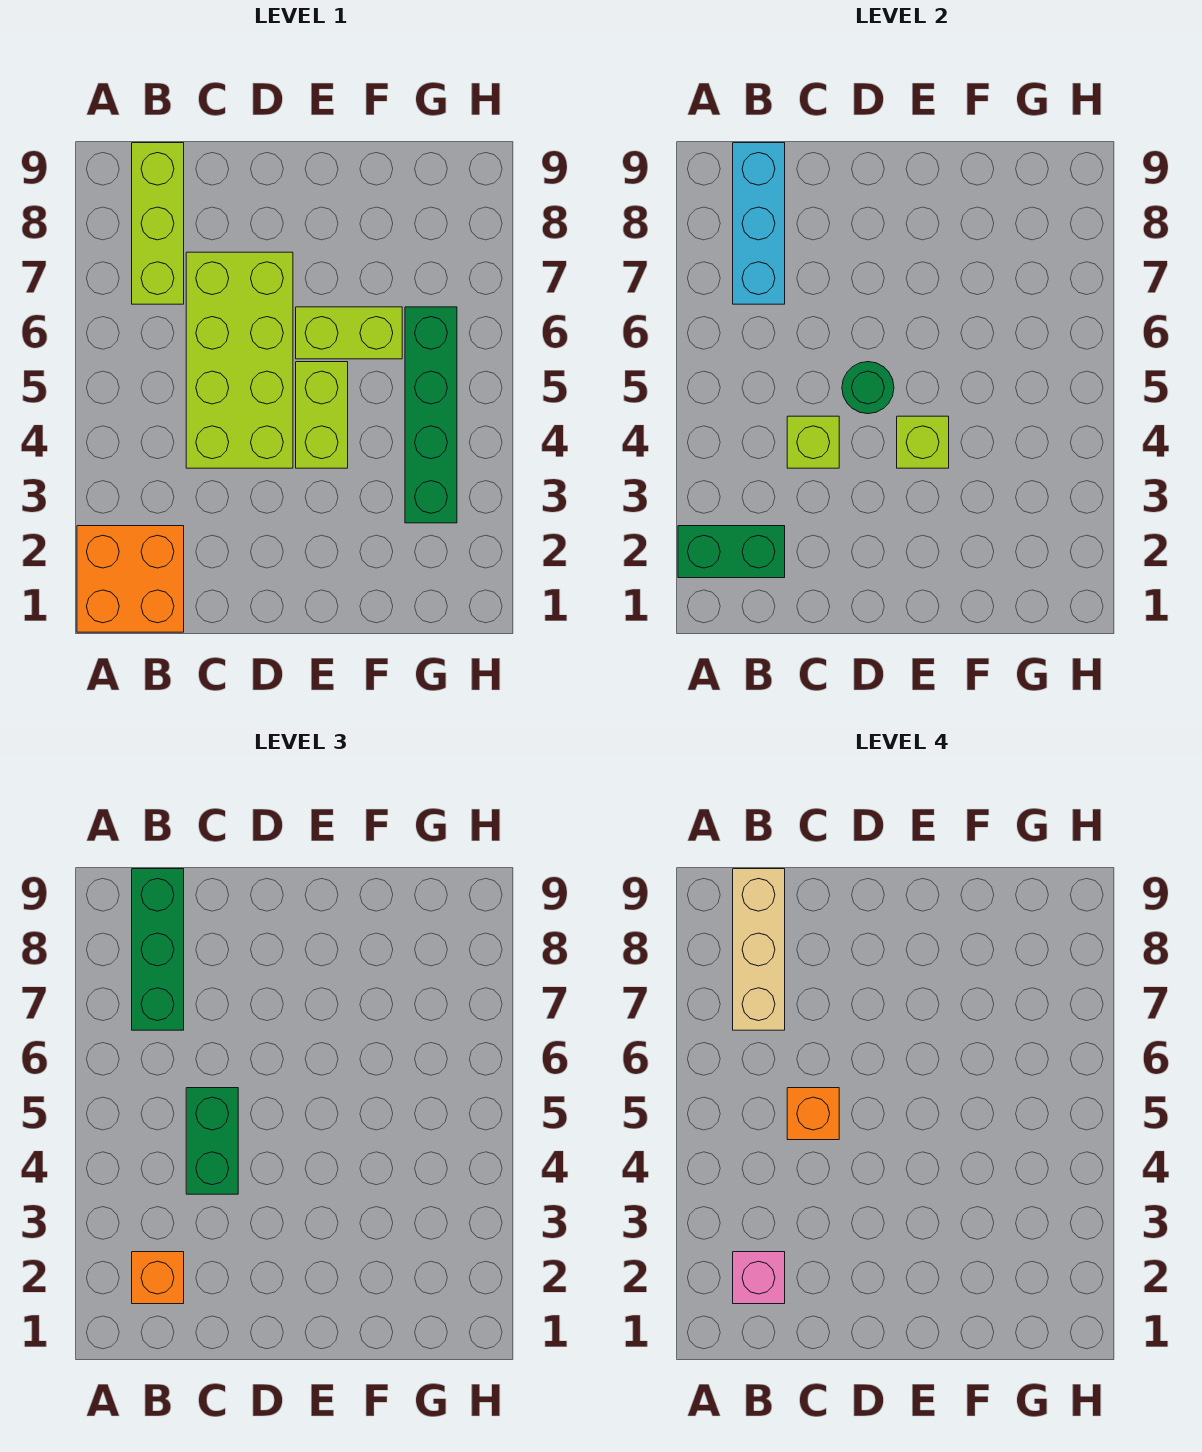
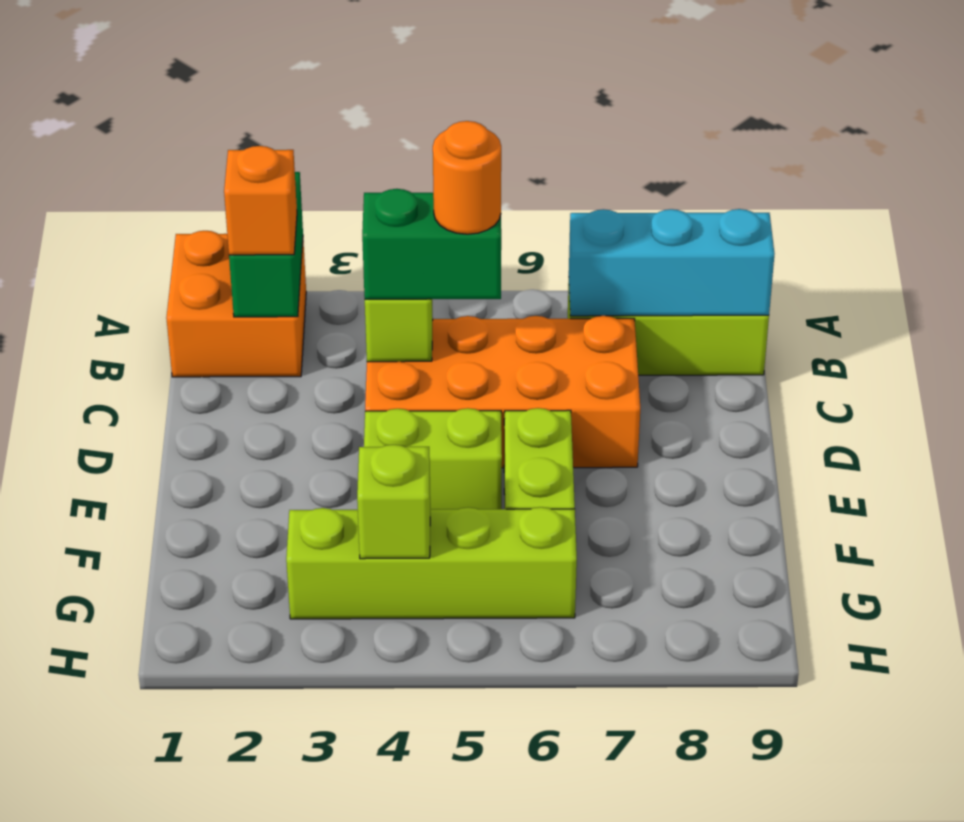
pink brick B2 level 4 -> none
green brick B7:B9 level 3 -> none
tan brick B7:B9 level 4 -> none
lime brick C4:D7 level 1 -> orange brick C4:D7 level 1
orange brick C5 level 4 -> orange round brick C5 level 4
green round brick D5 level 2 -> none
lime brick E4 level 2 -> lime brick G4 level 2
green brick G3:G6 level 1 -> lime brick G3:G6 level 1

